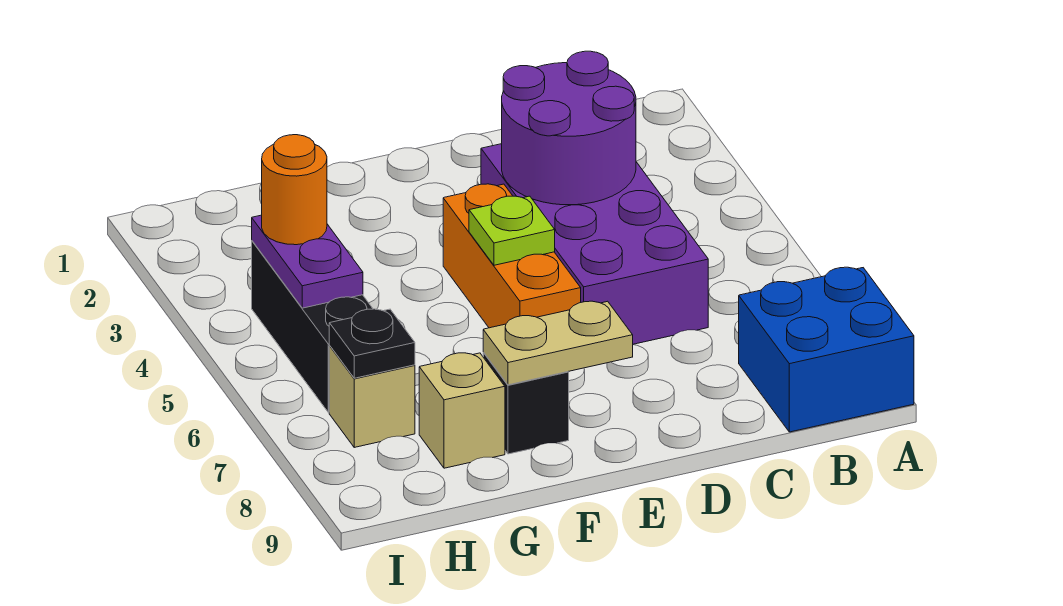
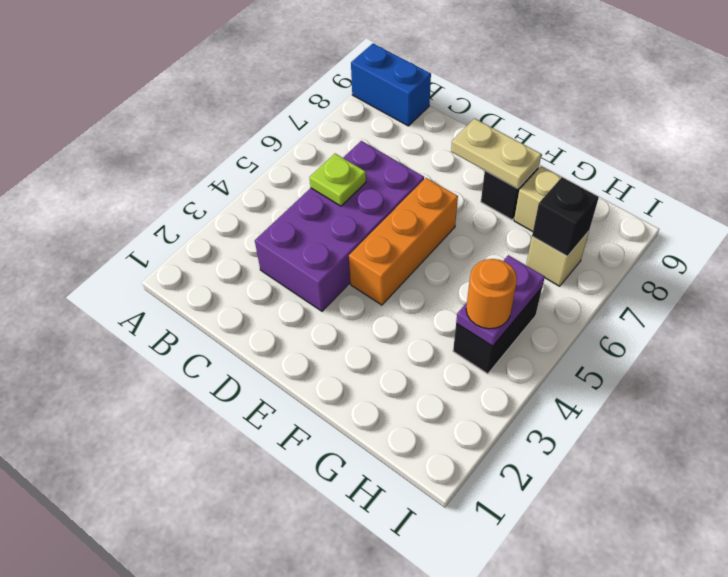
blue brick A8:B9 level 1 -> blue brick A9:B9 level 1
purple round brick C3:D4 level 2 -> none
lime plate E5 level 2 -> lime plate C5 level 2
black brick H4:H6 level 1 -> black brick H4:H5 level 1
black plate H7 level 2 -> black brick H7 level 2

